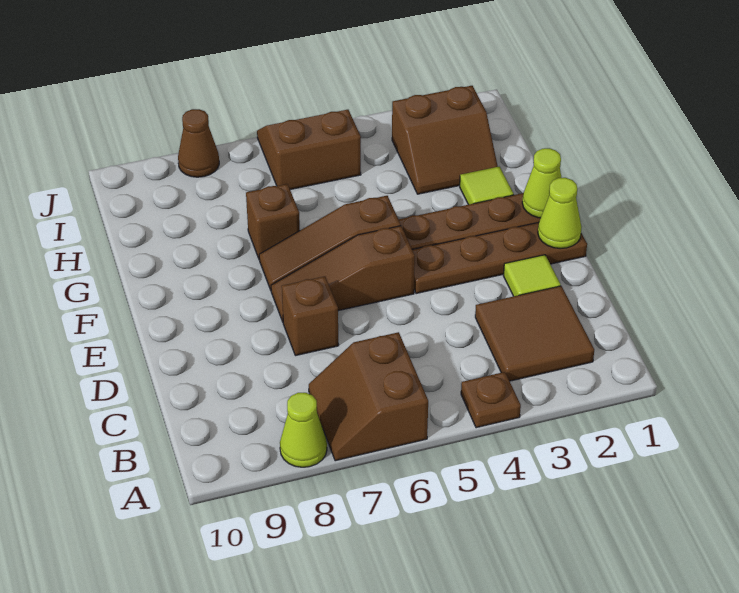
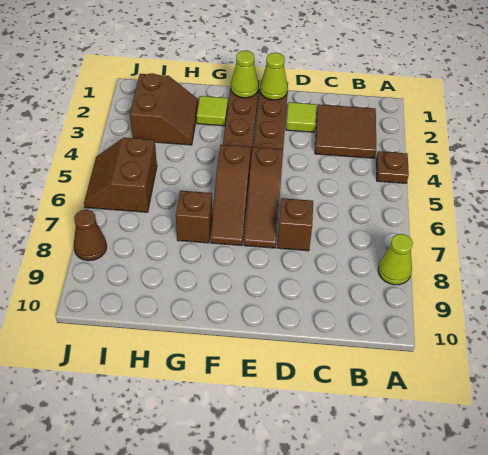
brown slope A6:B7 level 1 top 6 -> none

